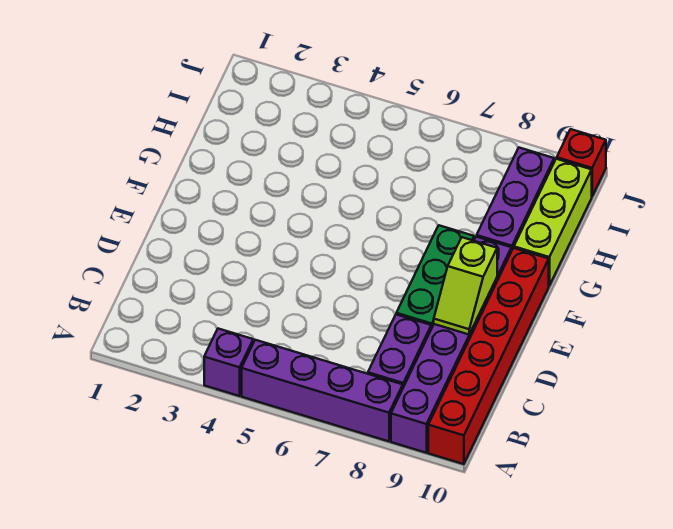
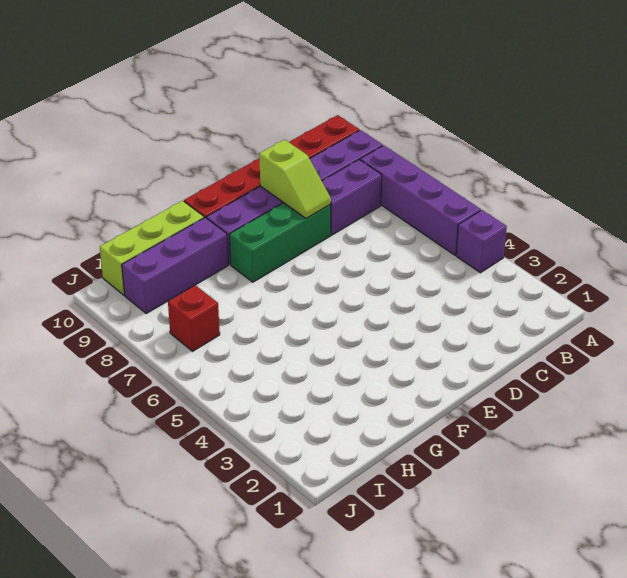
lime slope D9:E9 level 2 top E -> lime slope D8:D9 level 2 top 9
red brick J10 level 1 -> red brick I7 level 1

